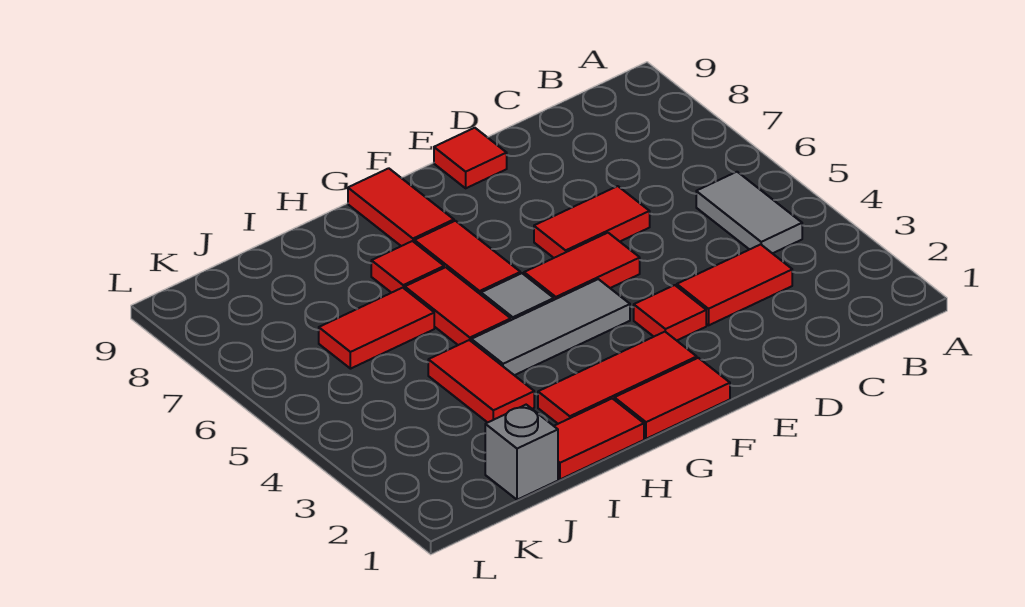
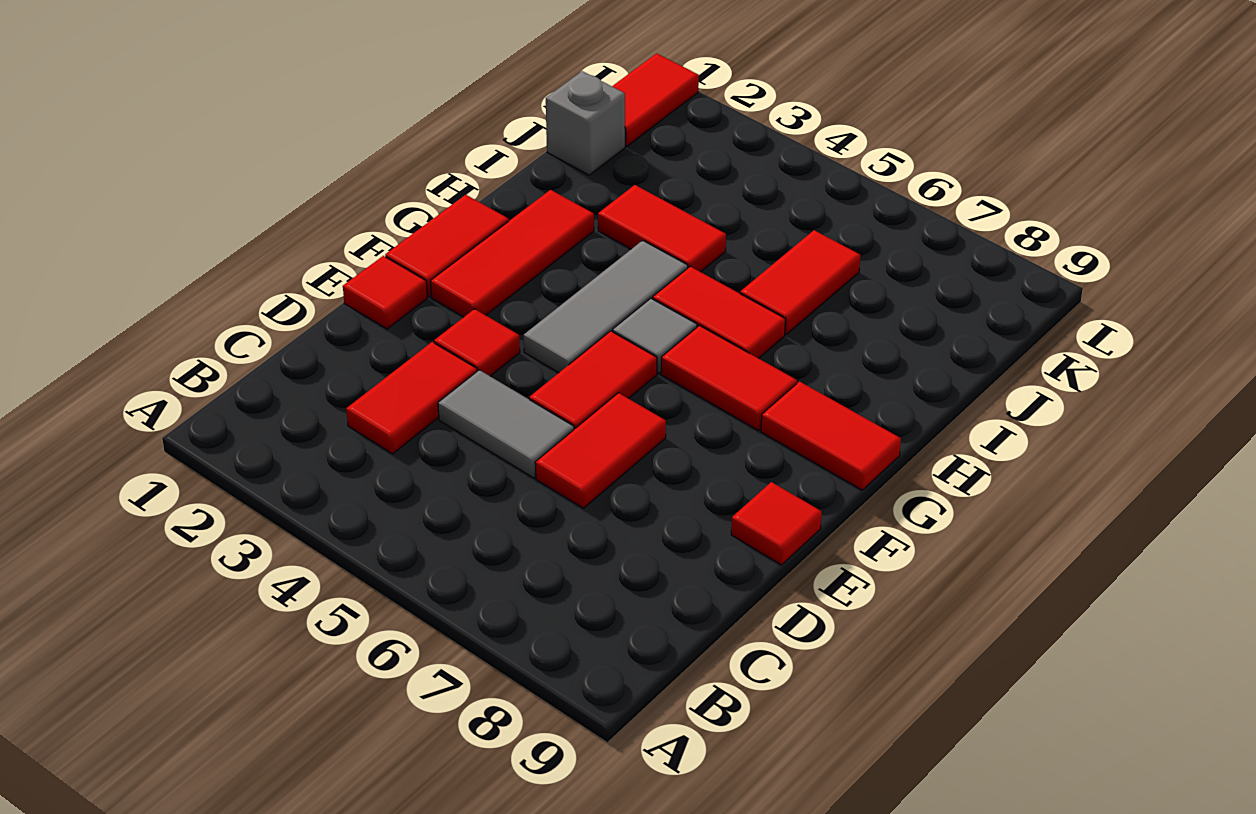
grey tile B4:B5 level 1 -> grey tile D4:D5 level 1
red tile H1:I1 level 1 -> red tile K1:L1 level 1
red tile H7 level 1 -> red tile E1 level 1

